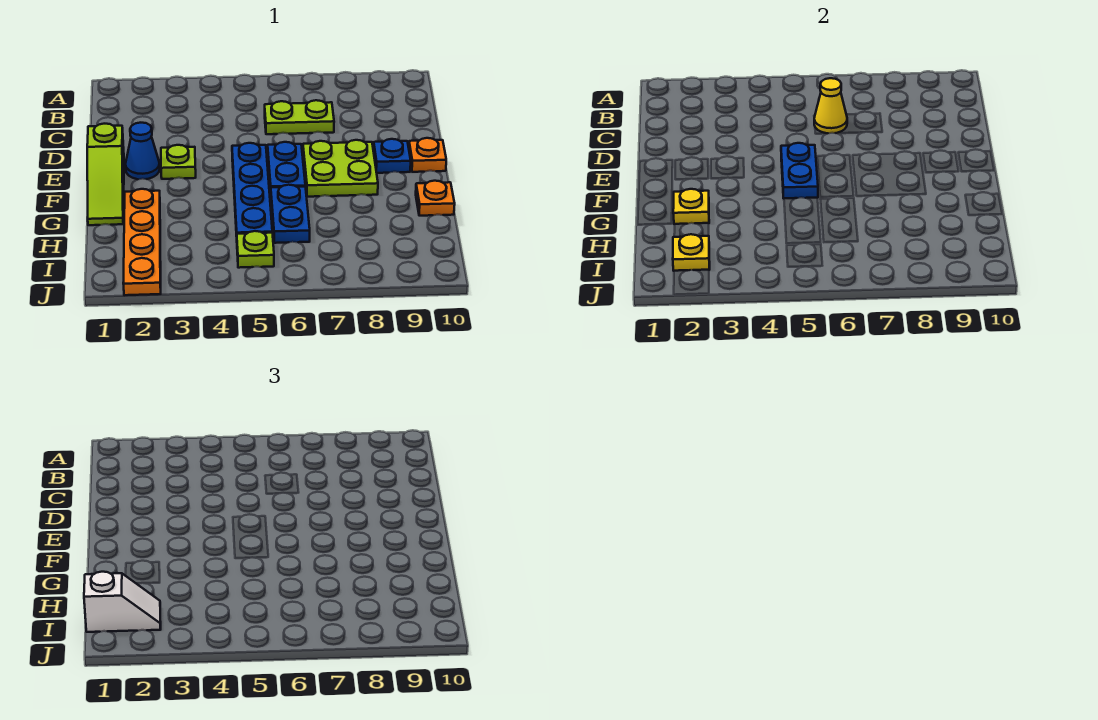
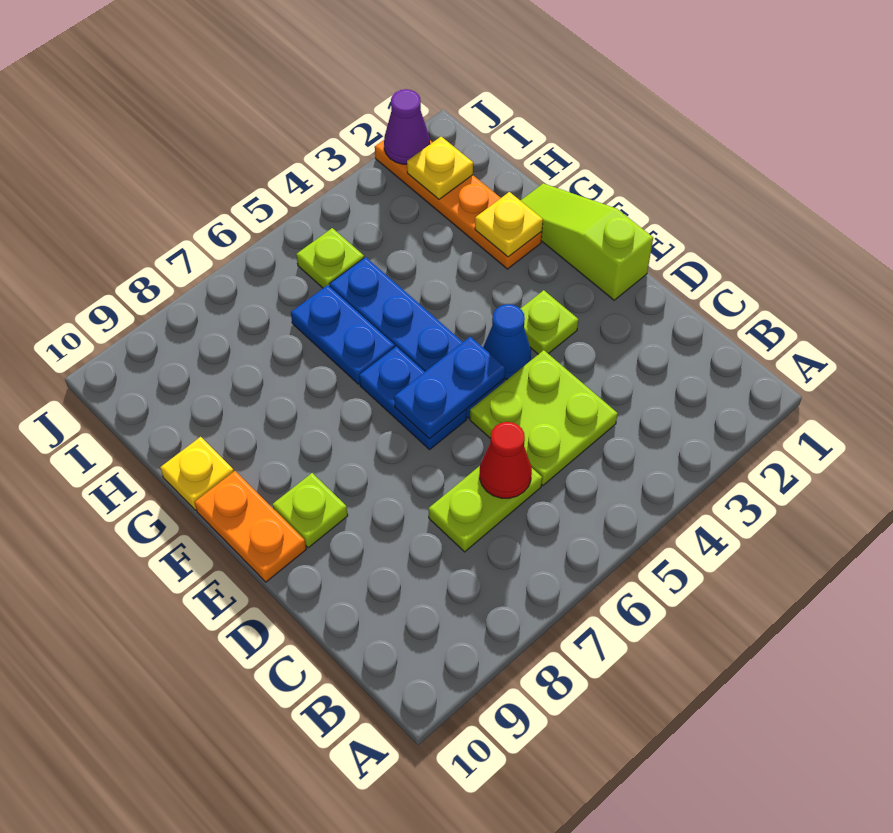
yellow cone C6 level 2 -> red cone C6 level 2
blue cone E2 level 1 -> blue cone E4 level 1
blue plate E5:F5 level 2 -> blue plate E5:E6 level 2
lime plate E7:F8 level 1 -> lime plate C4:D5 level 1
blue plate E9 level 1 -> lime plate E9 level 1
orange plate E10 level 1 -> orange plate E10:F10 level 1
orange plate G10 level 1 -> yellow plate G10 level 1
white slope I1:I2 level 3 top 1 -> none
none -> purple cone J2 level 2

